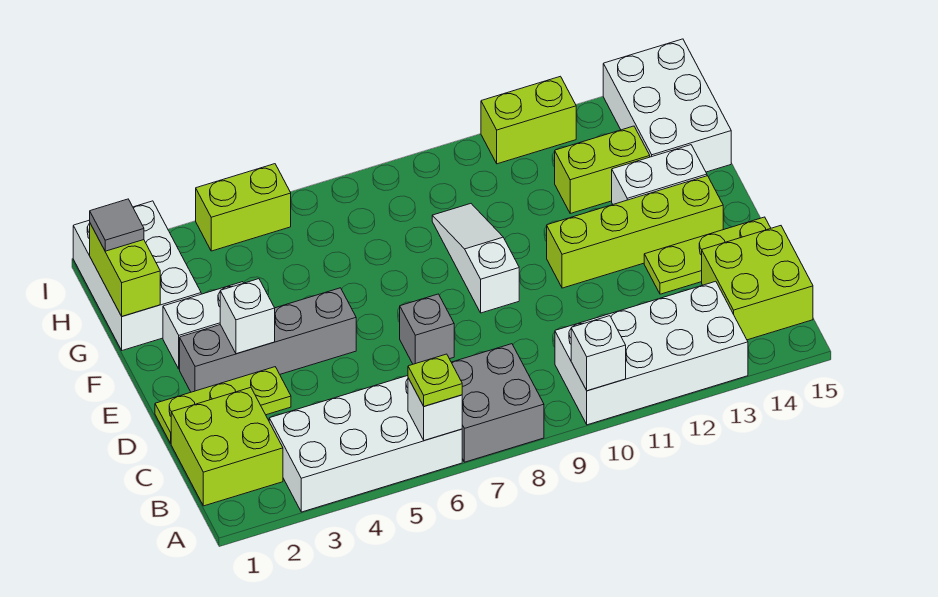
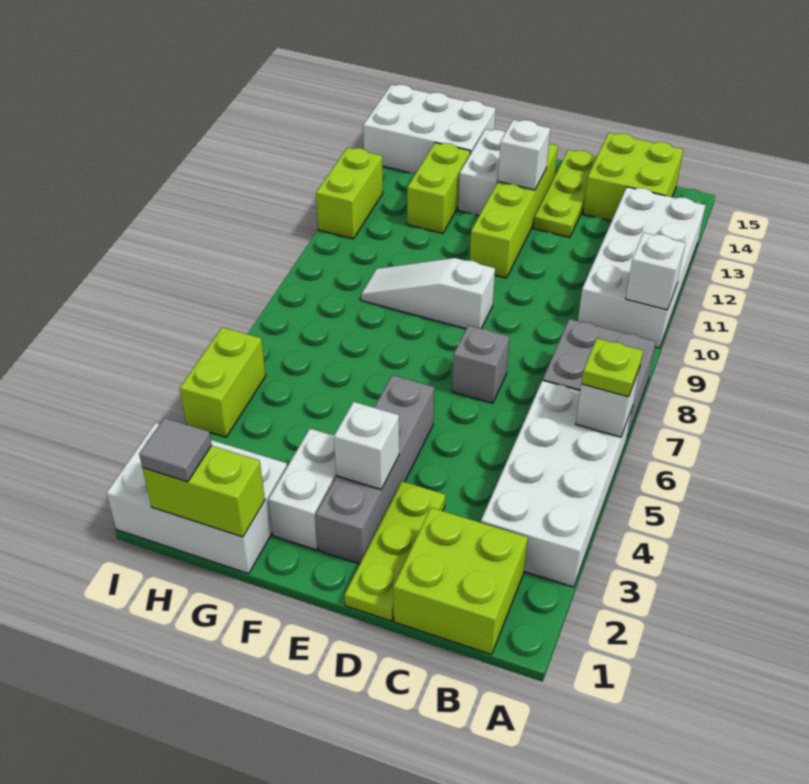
none -> white brick E13 level 2

